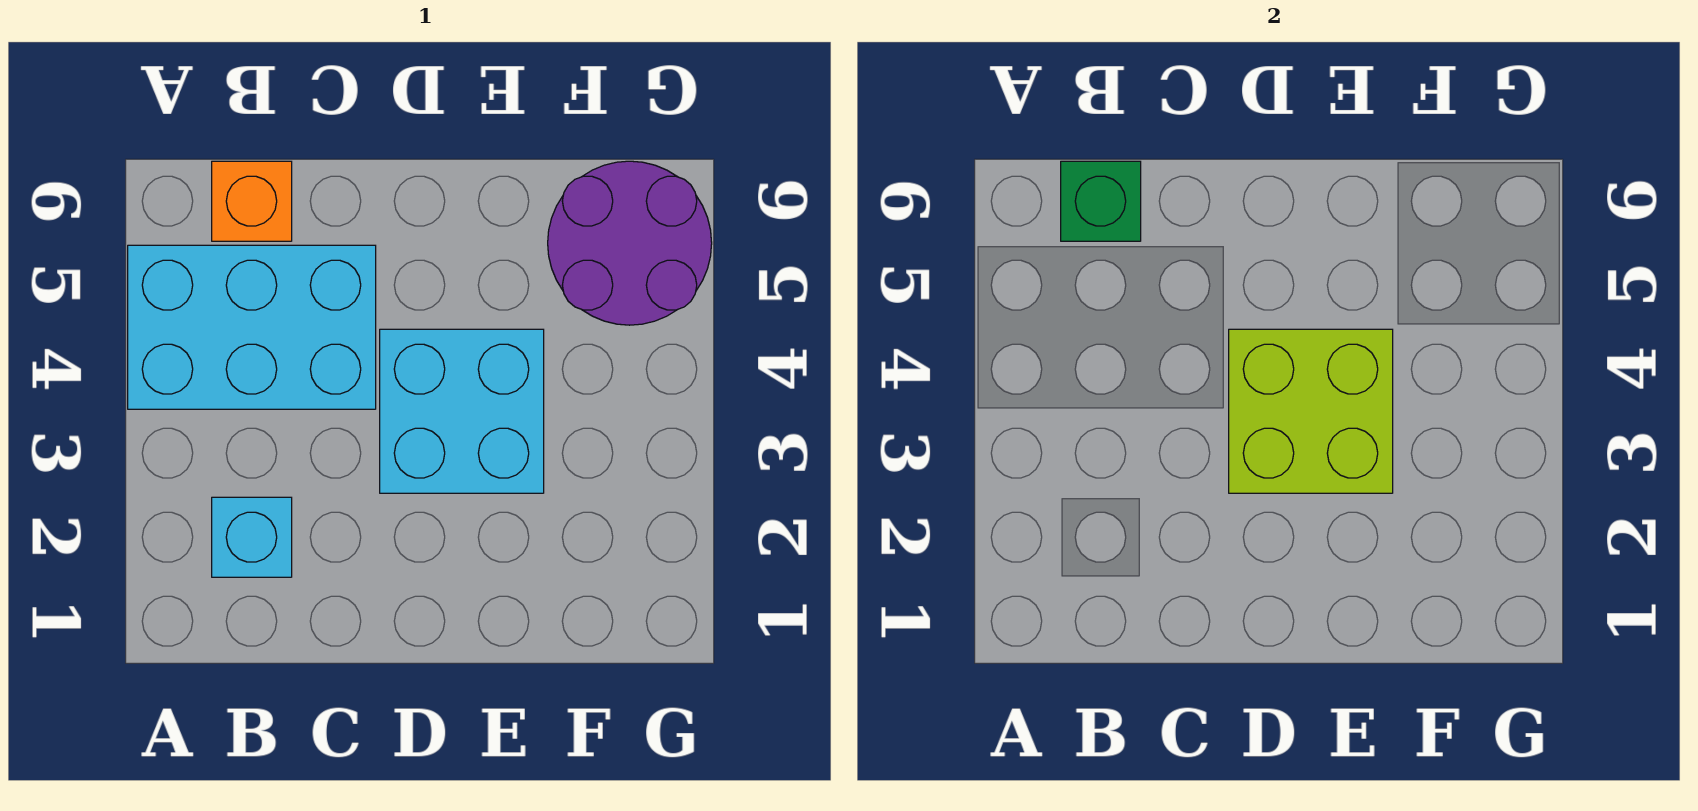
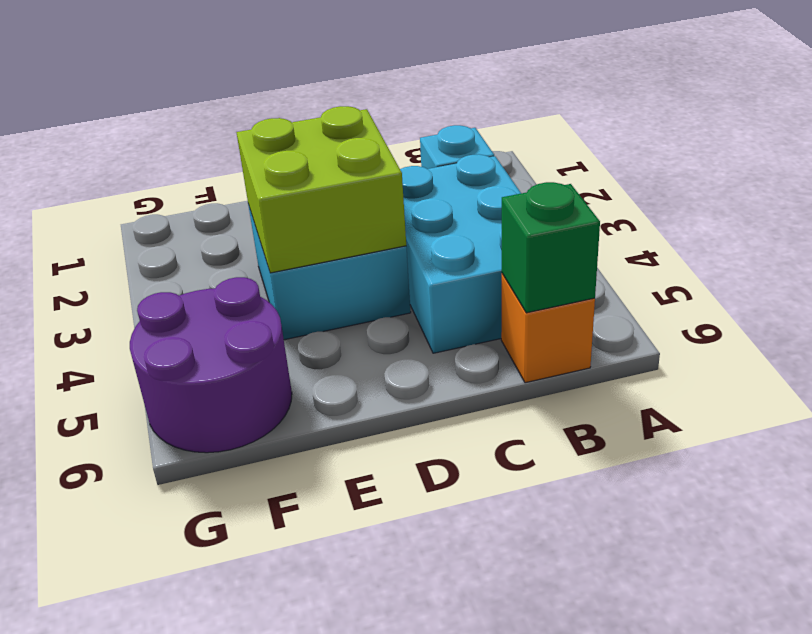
cyan brick A4:C5 level 1 -> cyan brick B3:C5 level 1

